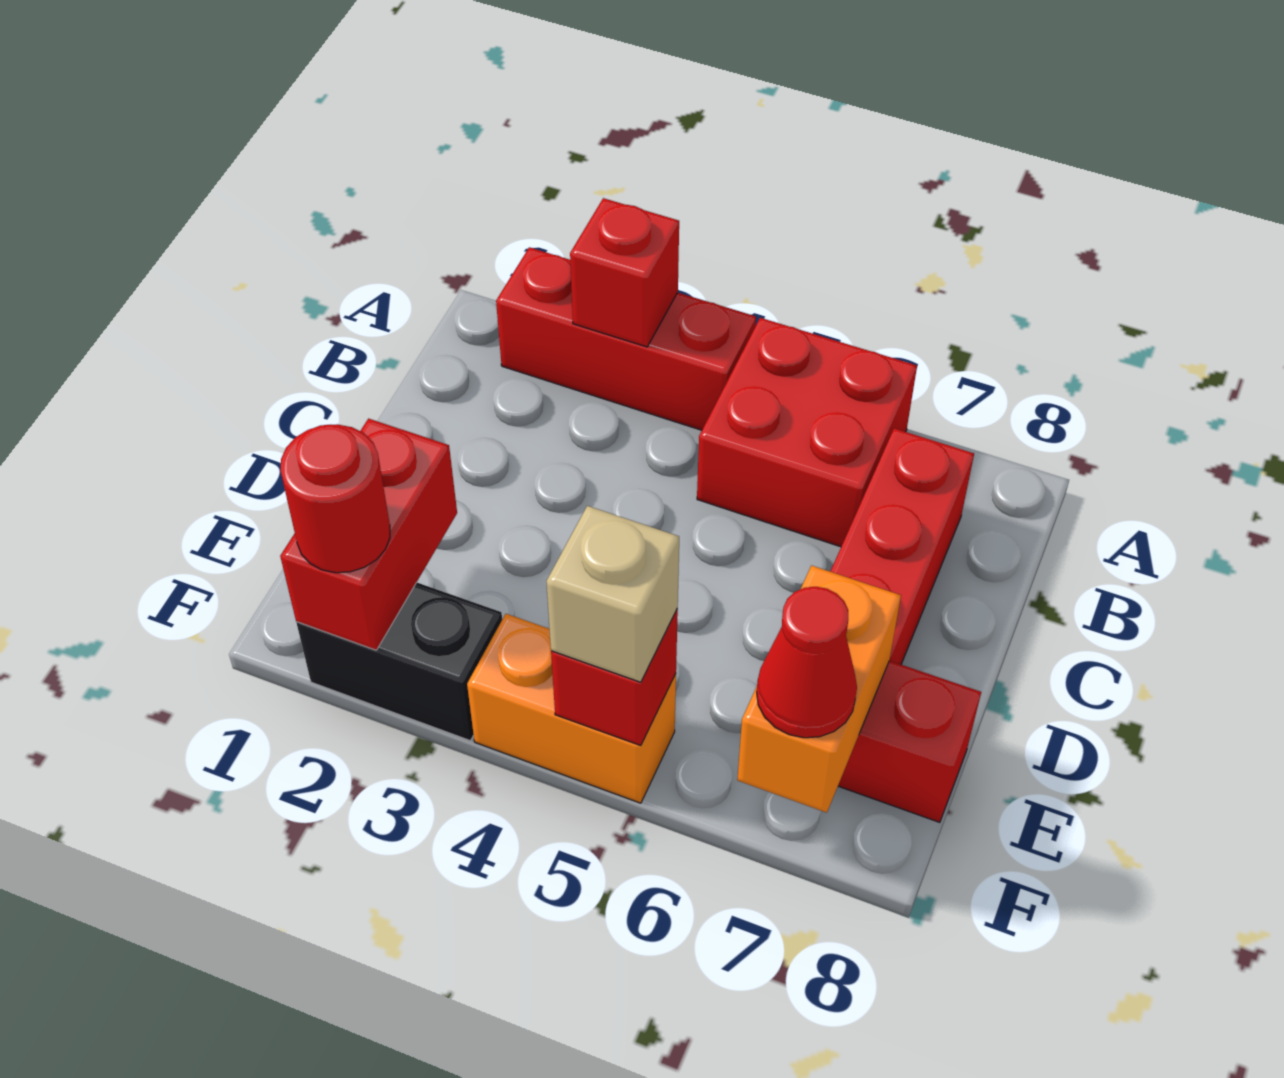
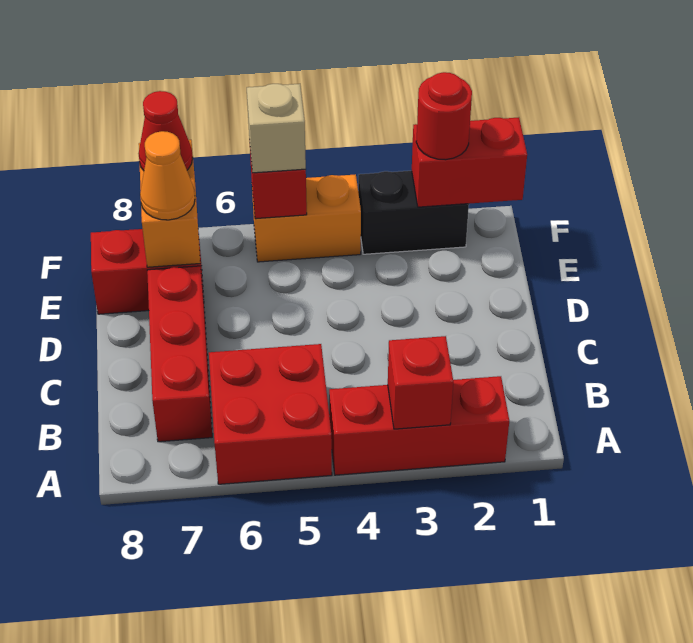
red brick E2:F2 level 2 -> red brick F1:F2 level 2
none -> orange cone E7 level 3

